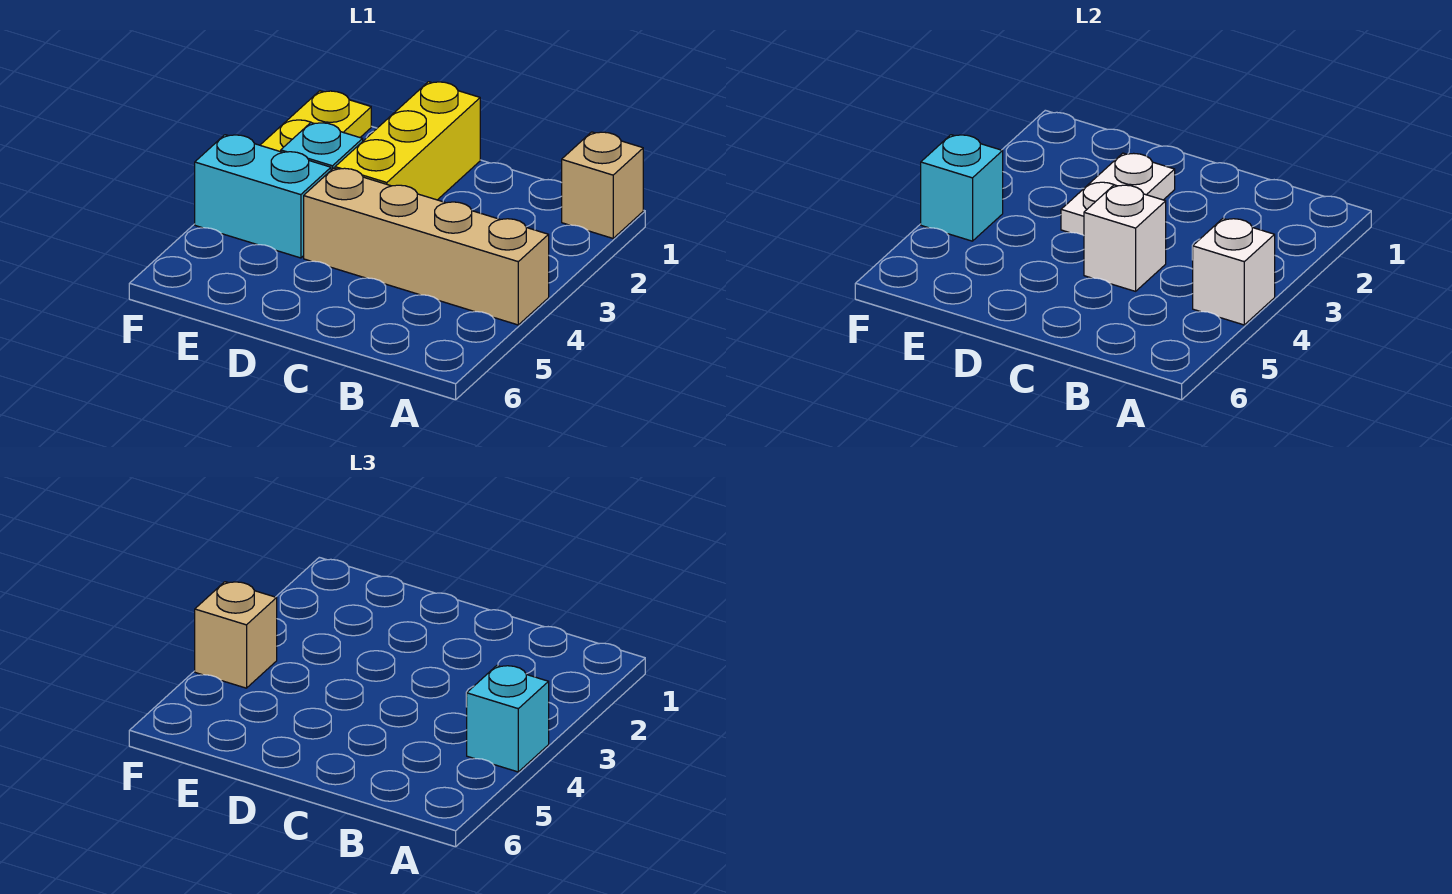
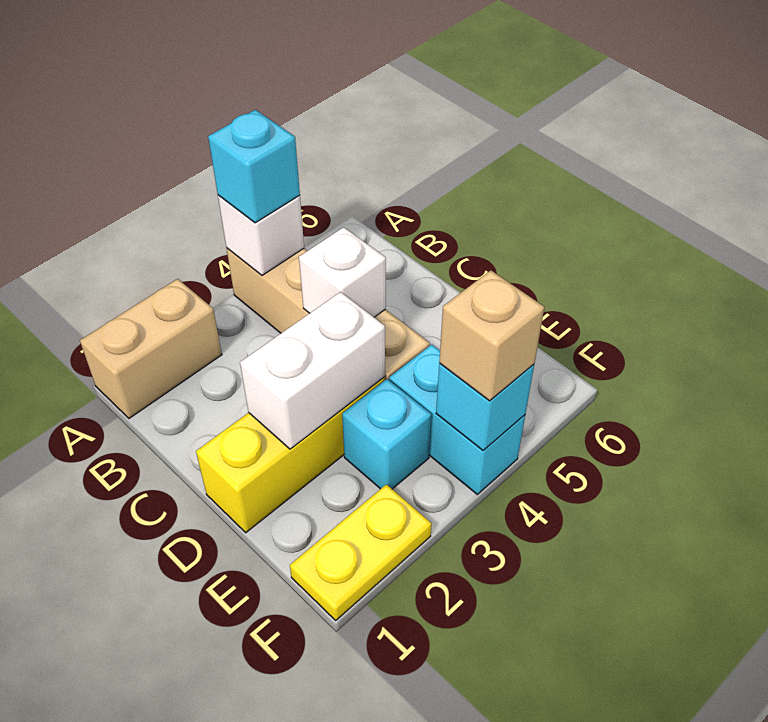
tan brick A1 level 1 -> tan brick A1:A2 level 1
white plate D2:D3 level 2 -> white brick D2:D3 level 2

